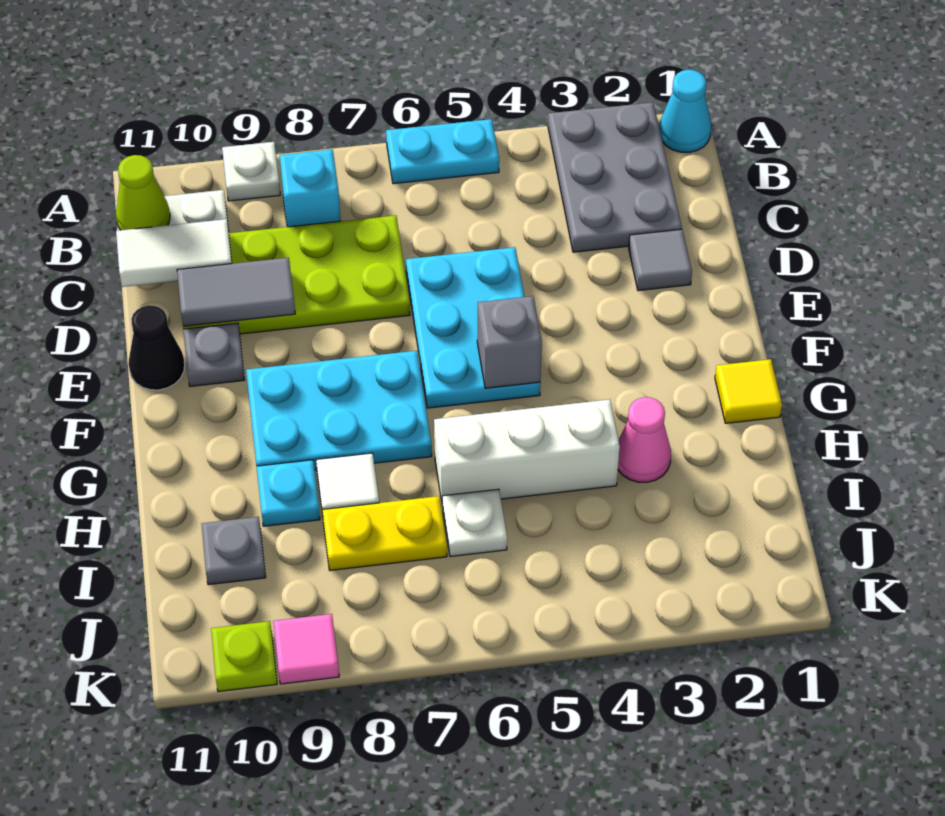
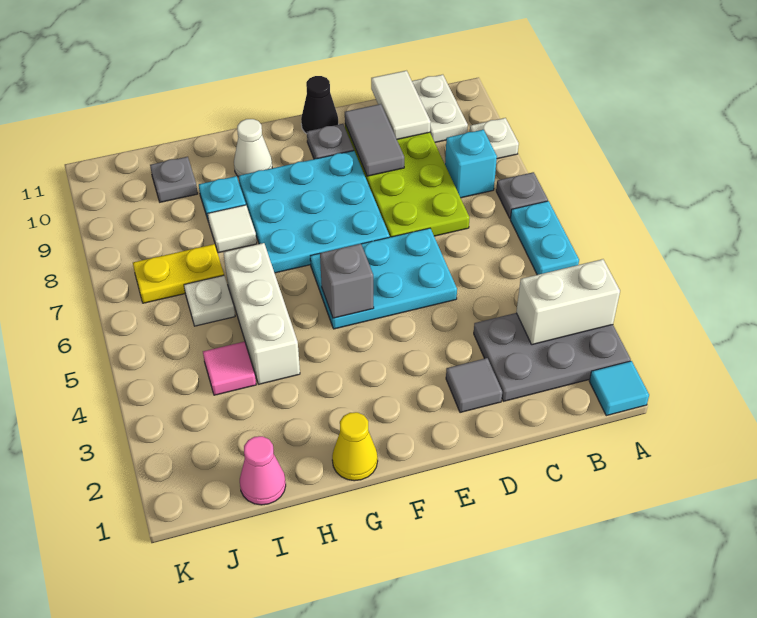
cyan cone A1 level 1 -> cyan tile A1 level 1
none -> white brick A3:B3 level 2
none -> grey plate A7 level 1
lime cone B11 level 2 -> none
cyan plate F7:G9 level 1 -> cyan plate E7:G9 level 1
yellow tile G1 level 1 -> yellow cone G1 level 1
none -> white cone G10 level 1
pink cone H3 level 1 -> pink cone I1 level 1
yellow plate I7:I8 level 1 -> yellow plate I7:J7 level 1
pink tile K9 level 1 -> pink tile I4 level 1
lime plate K10 level 1 -> none

